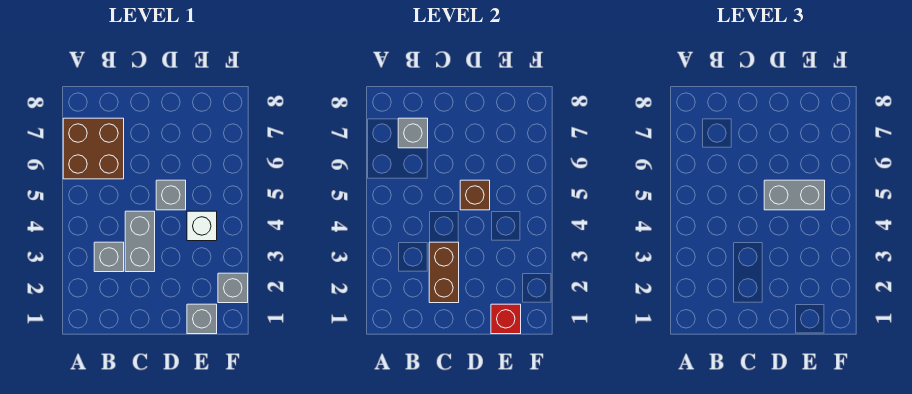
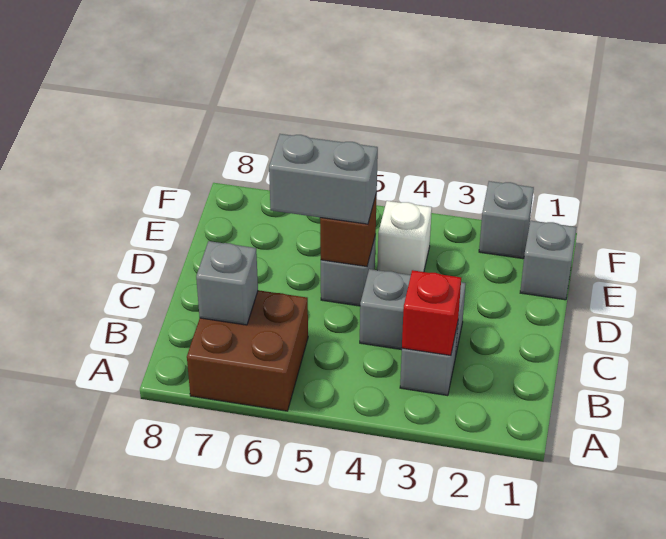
brown brick C2:C3 level 2 -> none
grey brick D5:E5 level 3 -> grey brick D5:D6 level 3
red brick E1 level 2 -> red brick B3 level 2

